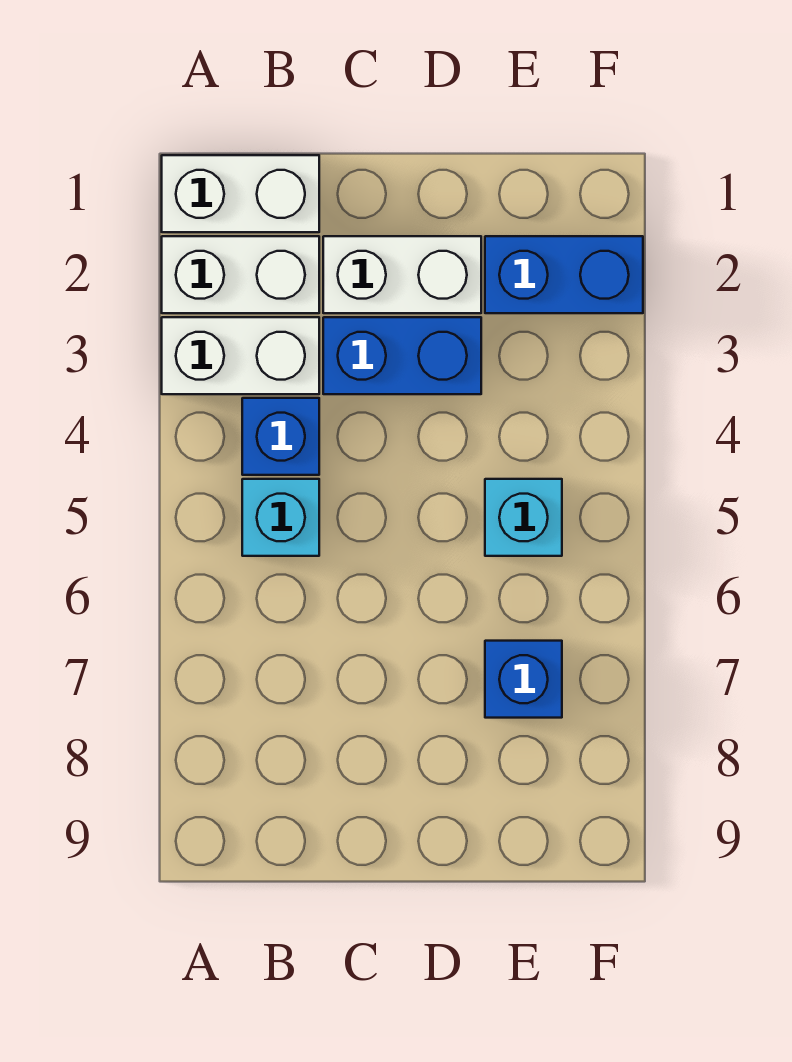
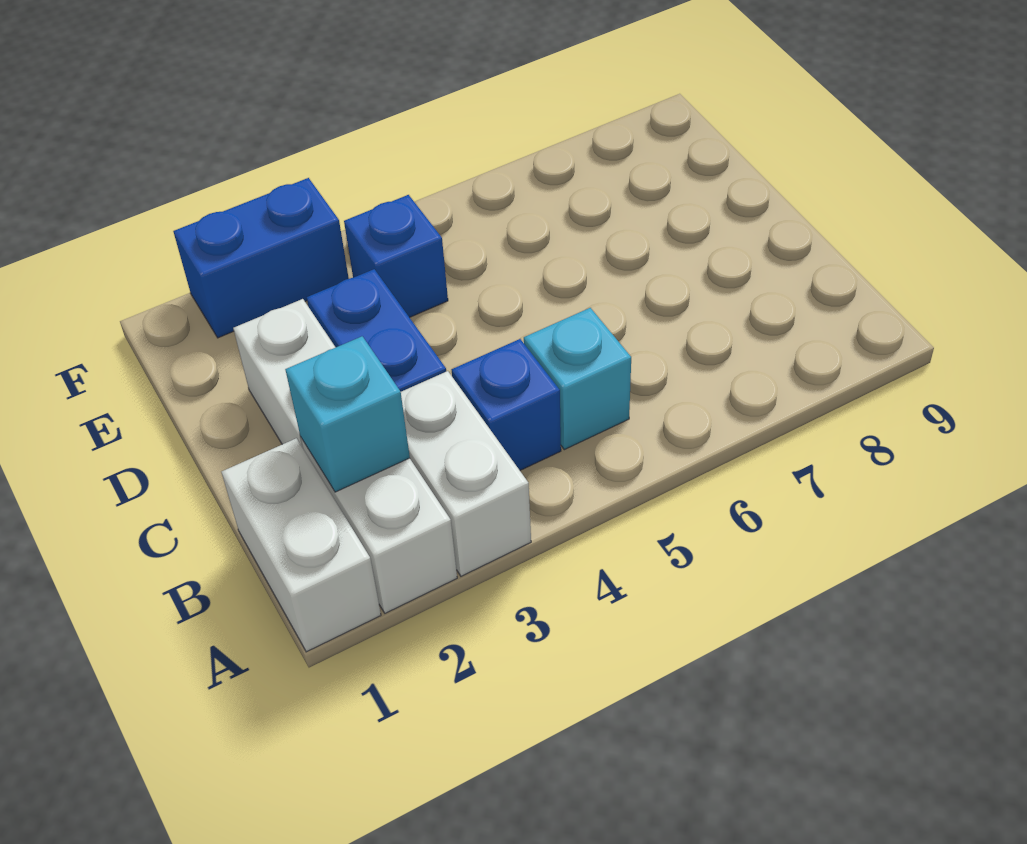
blue brick E2:F2 level 1 -> blue brick F2:F3 level 1
cyan brick E5 level 1 -> cyan brick B2 level 2
blue brick E7 level 1 -> blue brick E4 level 1

